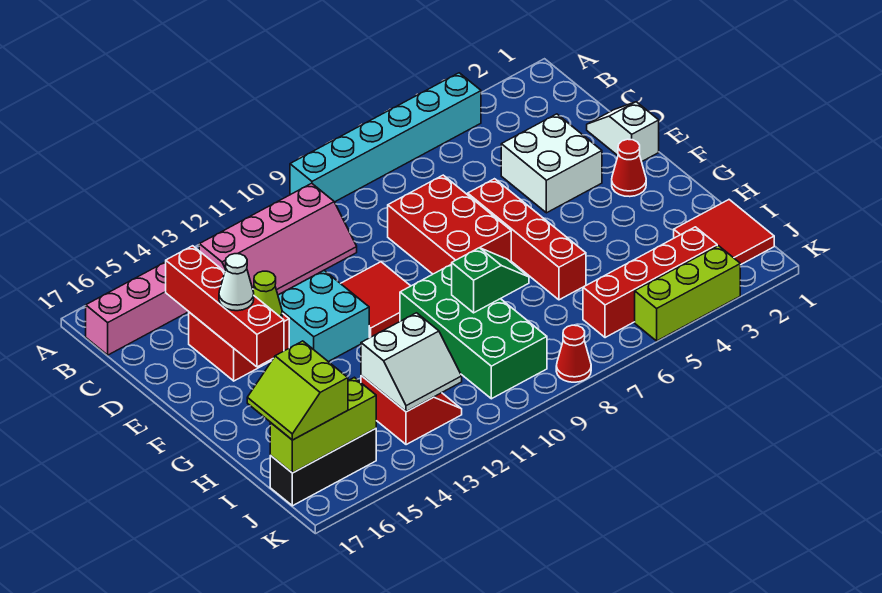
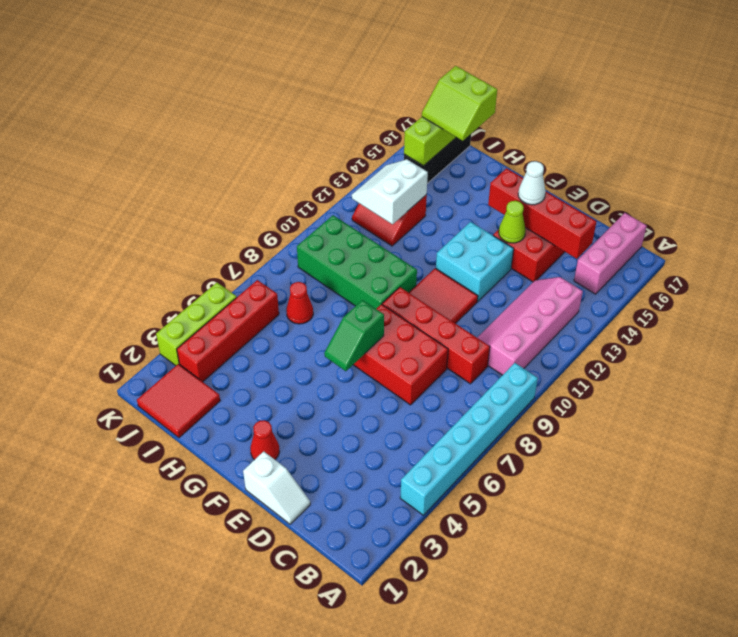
white brick D3:E4 level 1 -> none
red brick E6:H6 level 1 -> red brick C9:F9 level 1
green slope H8:H9 level 2 top 9 -> green slope F6:F7 level 2 top 7
lime slope I16:J17 level 3 top 16 -> lime slope I16:J17 level 3 top 17
red cone K8 level 1 -> red cone I7 level 1

